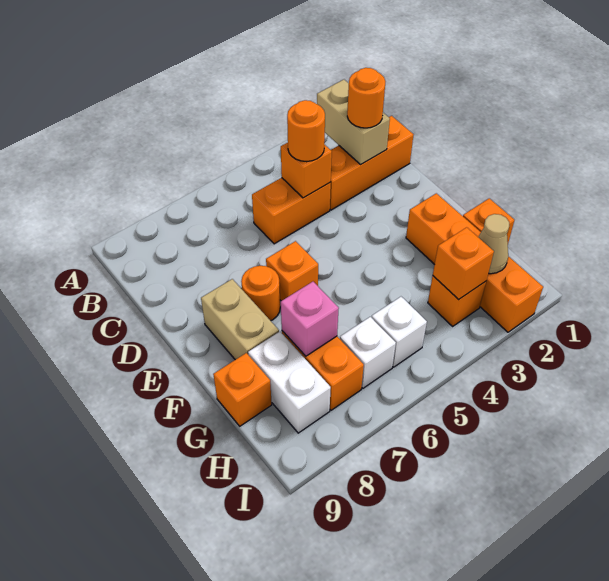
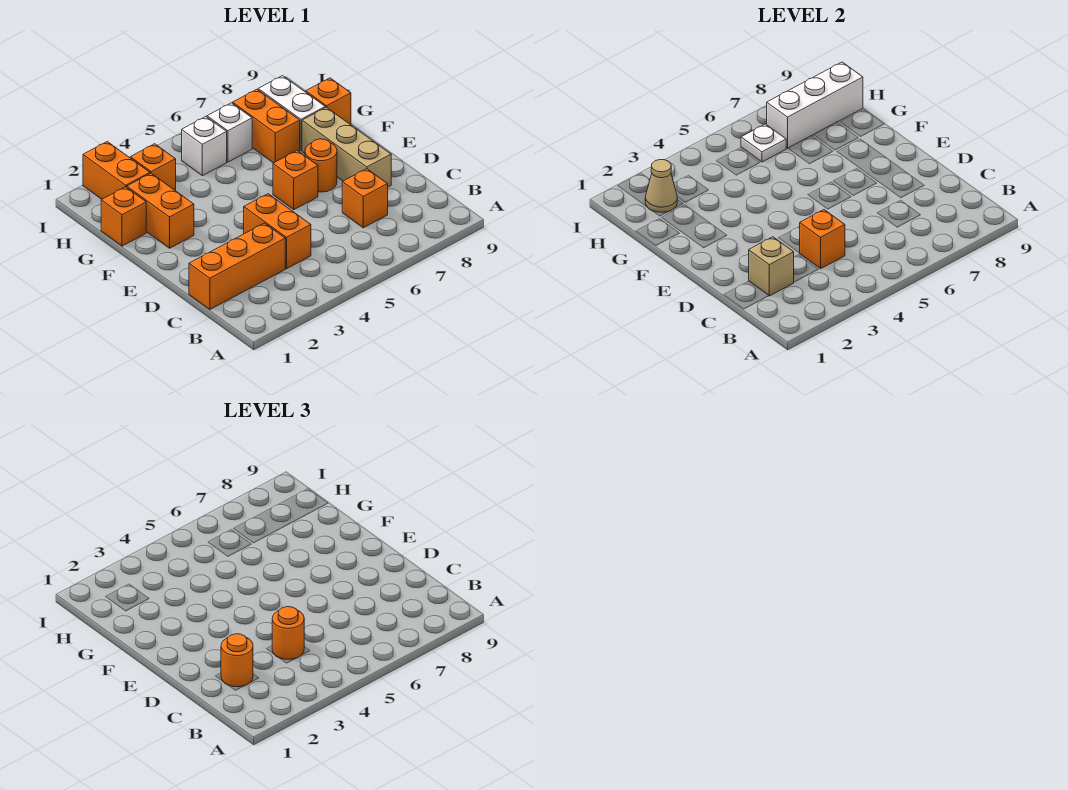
tan brick B2:C2 level 2 -> tan brick C2 level 2
orange brick C4:C5 level 1 -> orange brick C4:D4 level 1
tan brick E8:F8 level 1 -> tan brick D8:F8 level 1
pink brick G7 level 2 -> none
orange brick H3 level 2 -> orange brick C7 level 1
none -> white plate H6 level 2
none -> white brick H7:H9 level 2

